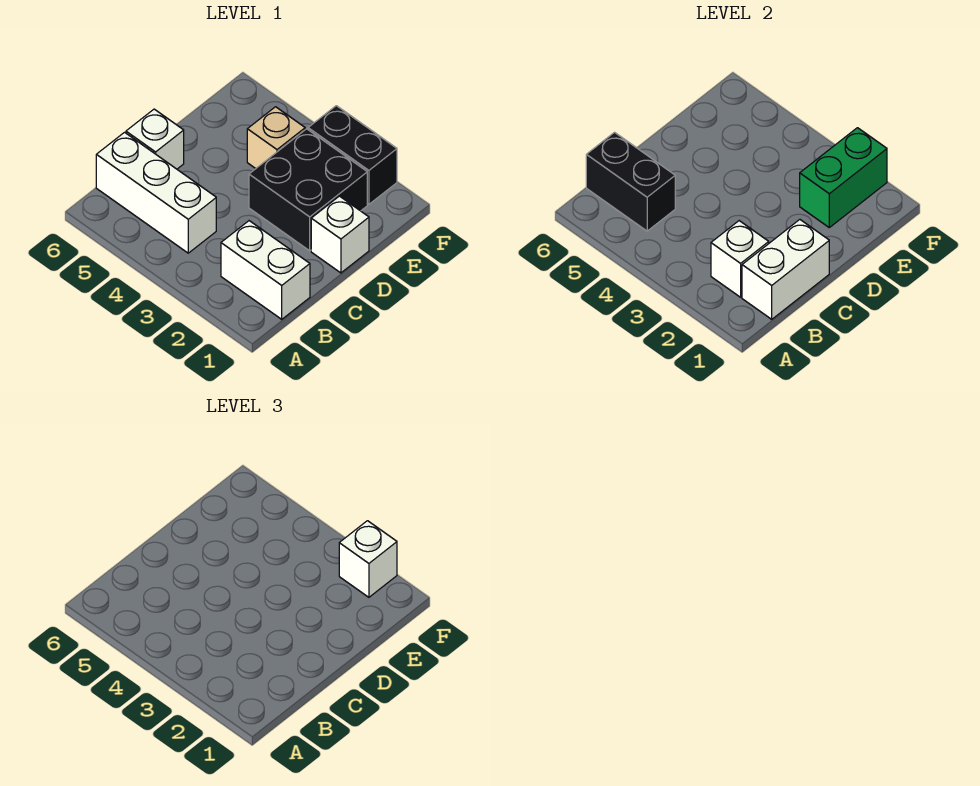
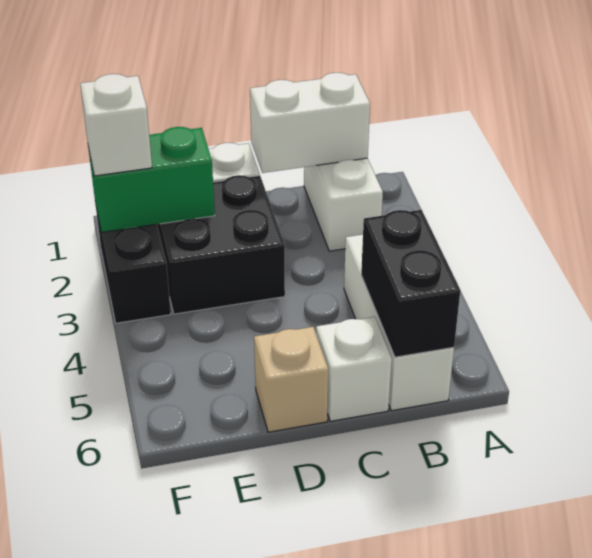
white brick B2 level 2 -> none
tan brick E4 level 1 -> tan brick D6 level 1

